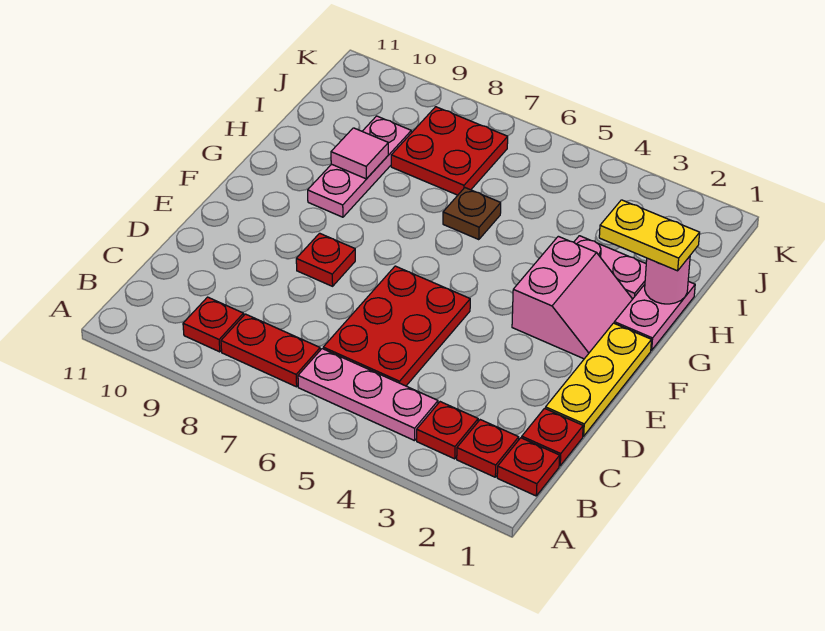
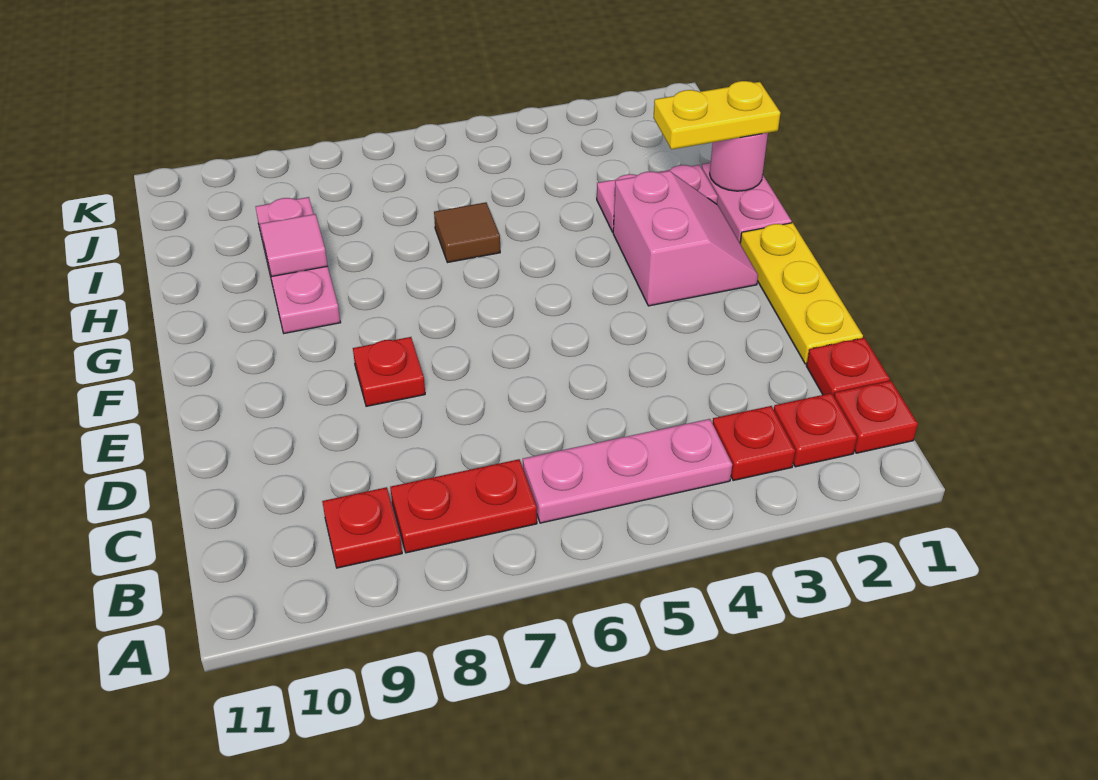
red plate C5:E6 level 1 -> none
brown plate H6 level 1 -> brown tile H6 level 1
red plate I7:J8 level 1 -> none

